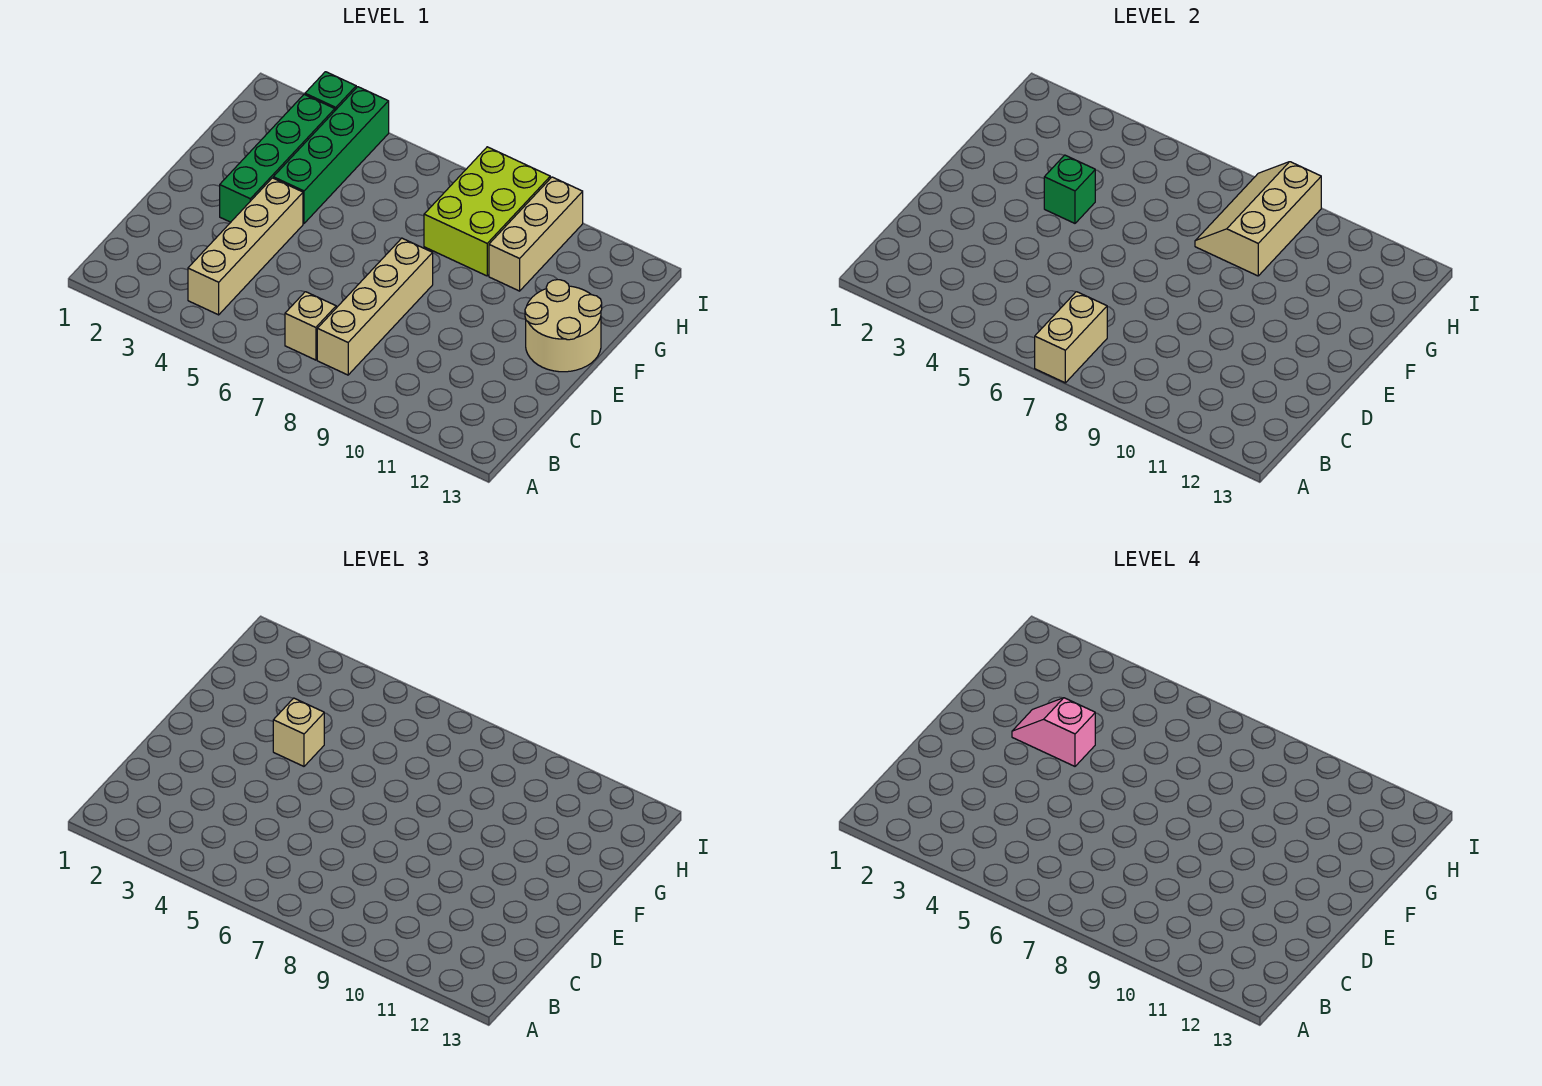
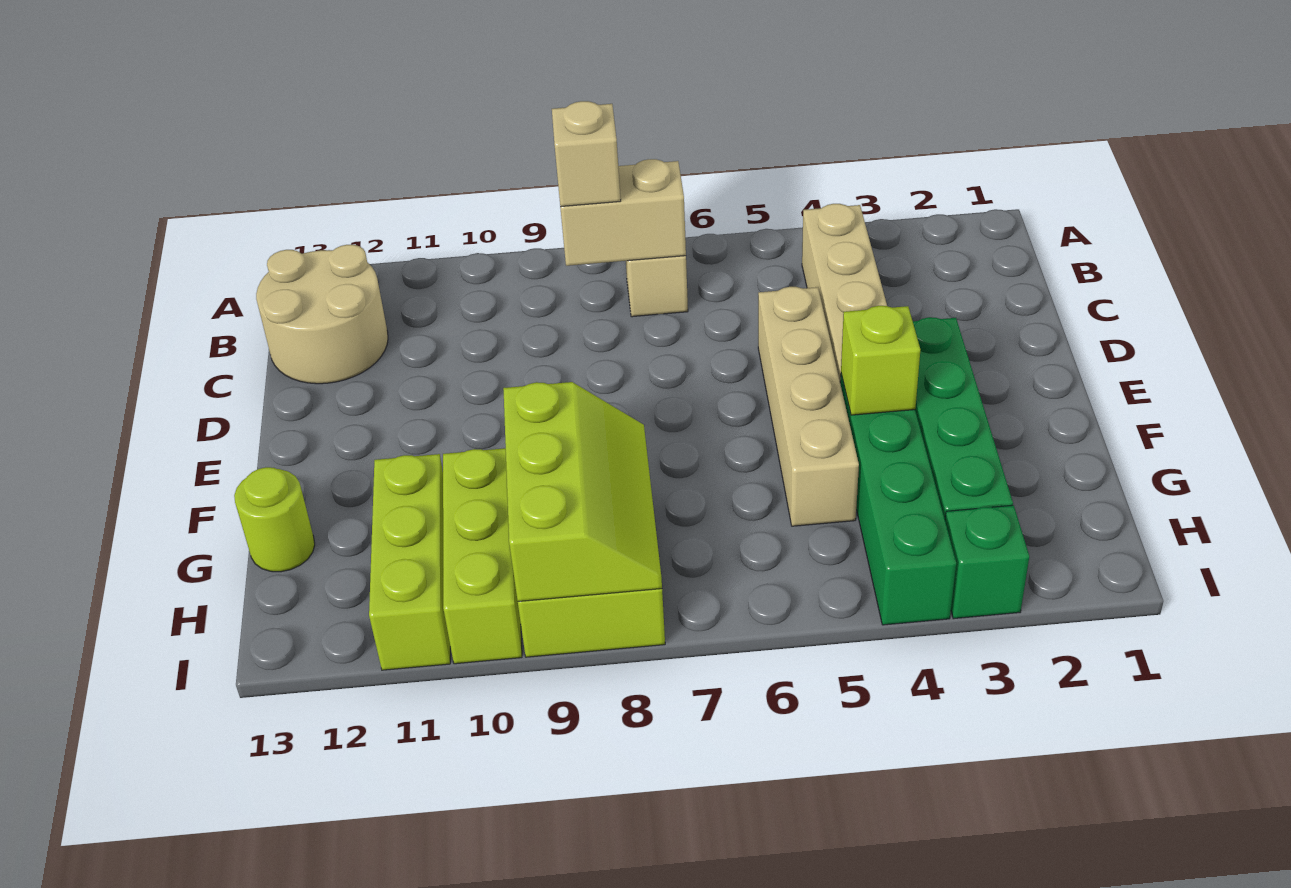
tan brick A7:B7 level 2 -> tan brick B7:B8 level 2
tan brick B8:E8 level 1 -> tan brick D5:G5 level 1
tan round brick E12:F13 level 1 -> tan round brick B12:C13 level 1
pink slope F3:F4 level 4 top 4 -> none
green brick F4 level 2 -> lime brick F4 level 2
tan brick F4 level 3 -> tan brick B8 level 3
tan slope G8:I9 level 2 top 9 -> lime slope G8:I9 level 2 top 9
tan brick G10:I10 level 1 -> lime brick G10:I10 level 1
none -> lime brick G11:I11 level 1
none -> lime round brick G13 level 1

